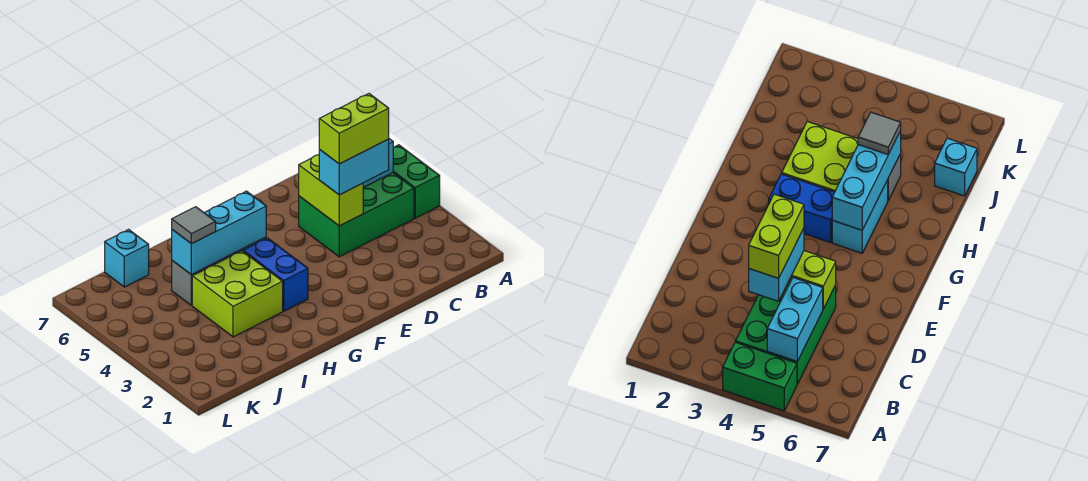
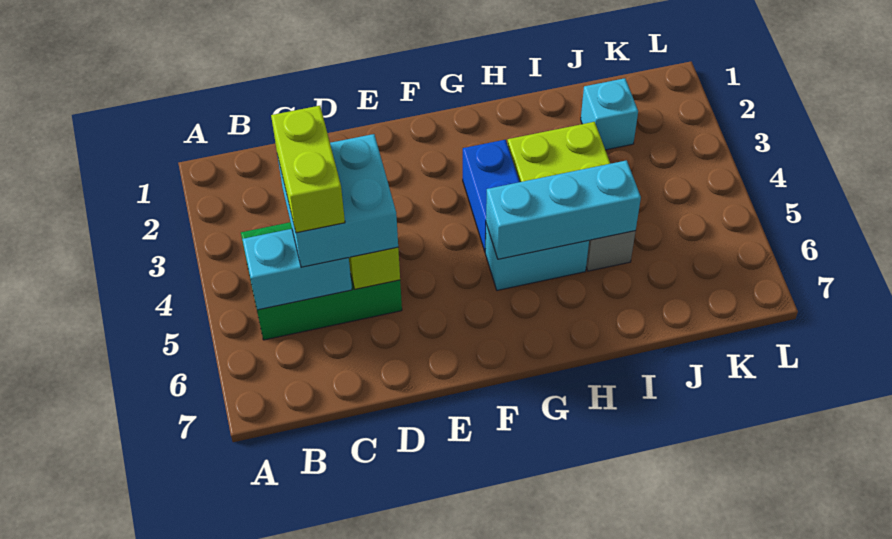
green brick A4:A5 level 1 -> none
cyan brick C4:D4 level 3 -> cyan brick C4:D5 level 3
lime brick C4:D4 level 4 -> lime brick C4:C5 level 4
grey tile I5 level 3 -> none
cyan brick J7 level 1 -> cyan brick J2 level 1

